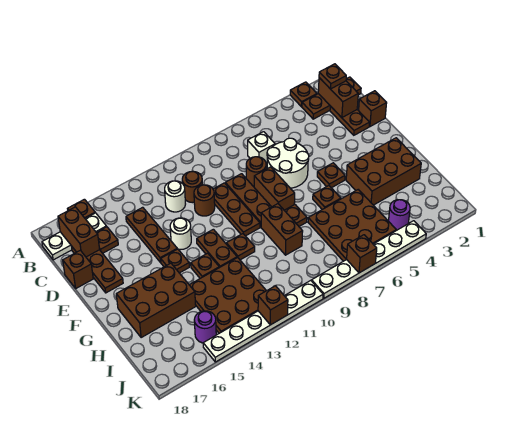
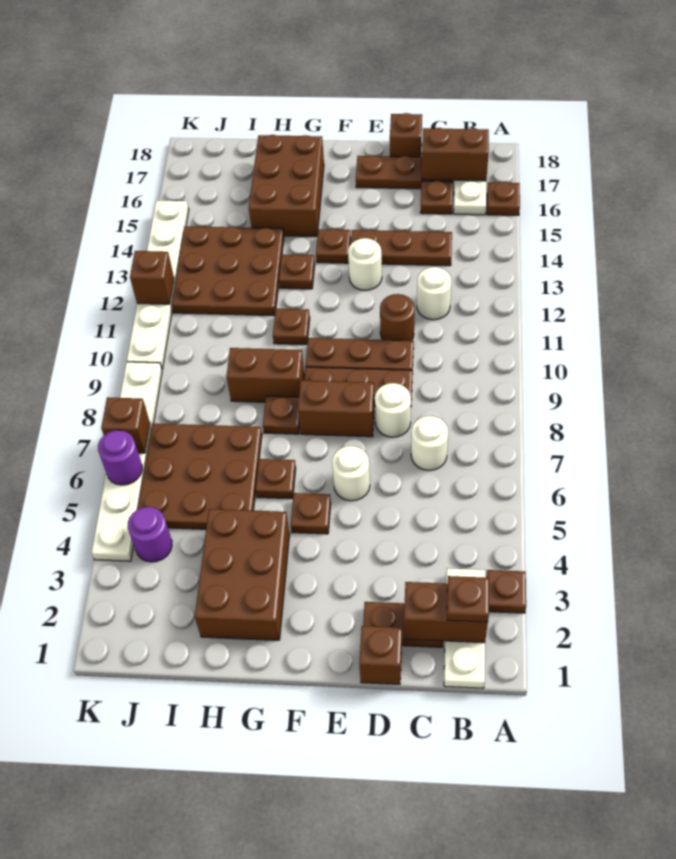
brown plate B1:B3 level 1 -> white plate B1:B3 level 1
white brick C7 level 1 -> white round brick C7 level 1
brown round brick C11 level 1 -> none
white round brick D6:E7 level 1 -> white round brick E6 level 1
brown round brick D8 level 1 -> white round brick D8 level 1
brown plate F12:G12 level 1 -> none
purple round brick J15 level 1 -> purple round brick K6 level 2

